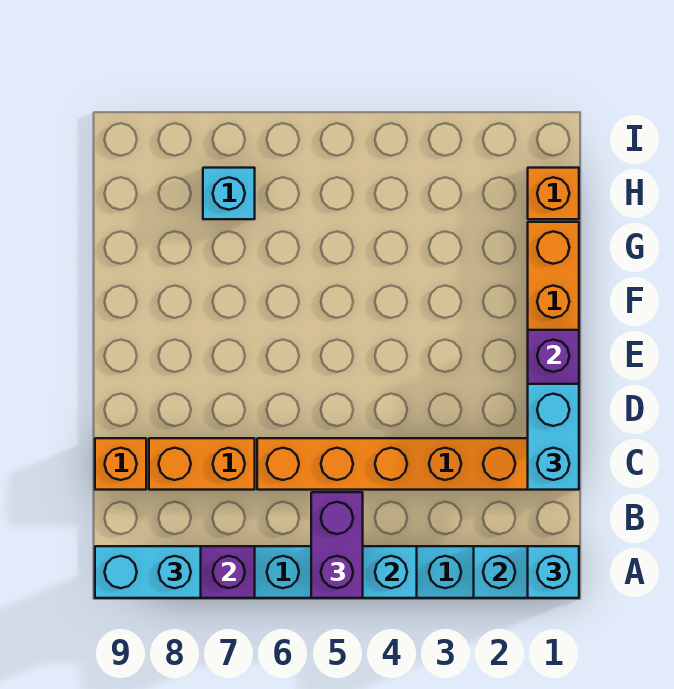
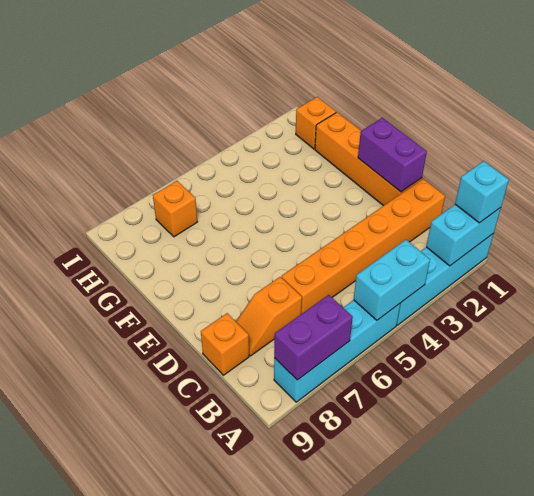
purple brick A5:B5 level 3 -> none
cyan brick A8:A9 level 3 -> none
cyan brick C1:D1 level 3 -> none
orange brick C7:C8 level 1 -> orange slope C7:C8 level 1 top 7
cyan brick H7 level 1 -> orange brick H7 level 1

